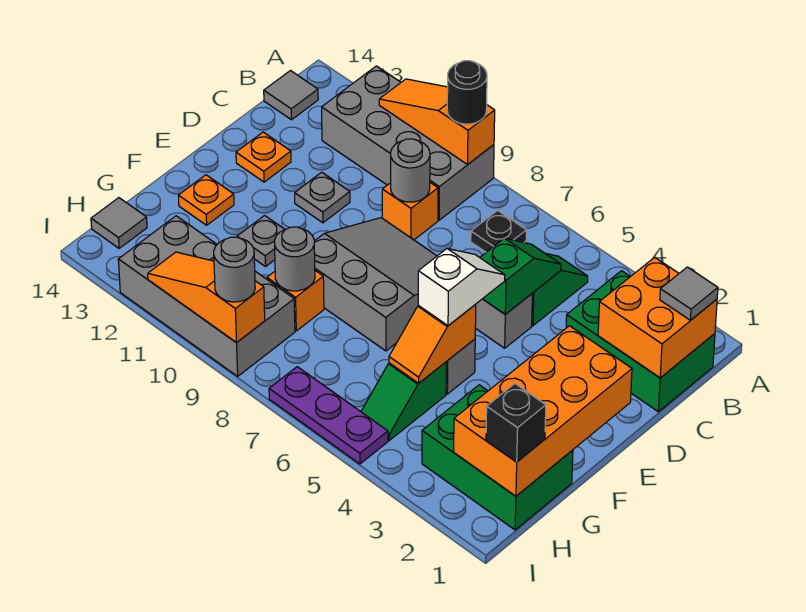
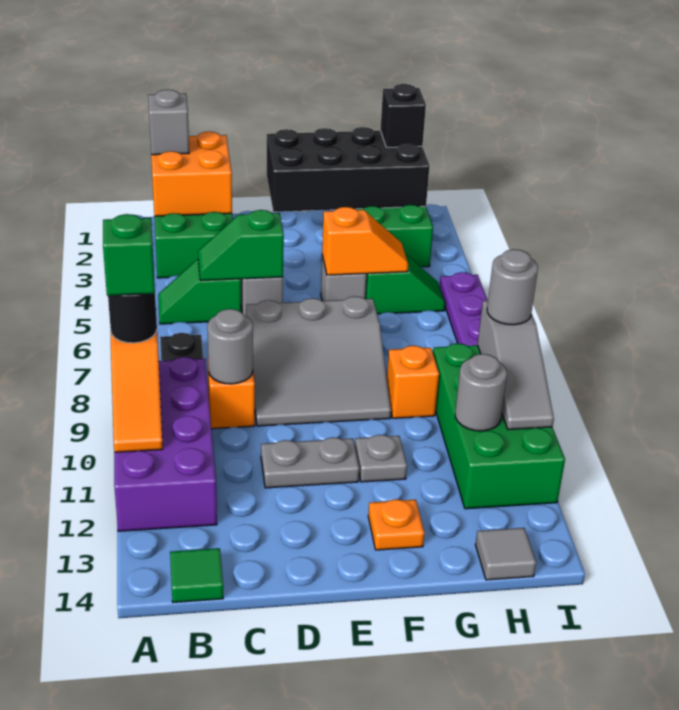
grey brick A9:B12 level 1 -> purple brick A9:B12 level 1
none -> green brick A9 level 4
grey tile B1 level 3 -> grey brick B1 level 3
grey tile B14 level 1 -> green tile B14 level 1
grey slope D7:F9 level 1 top F -> grey slope D7:F9 level 1 top 7
grey plate D11 level 1 -> grey plate D11:E11 level 1
orange plate D13 level 1 -> none
orange brick E1:H2 level 2 -> black brick E1:H2 level 2
white slope E5:F5 level 3 top F -> none
grey round brick G9 level 2 -> grey round brick H11 level 2
grey brick H9:I12 level 1 -> green brick H9:I12 level 1
orange slope I9:I11 level 2 top 9 -> grey slope I9:I11 level 2 top 9

